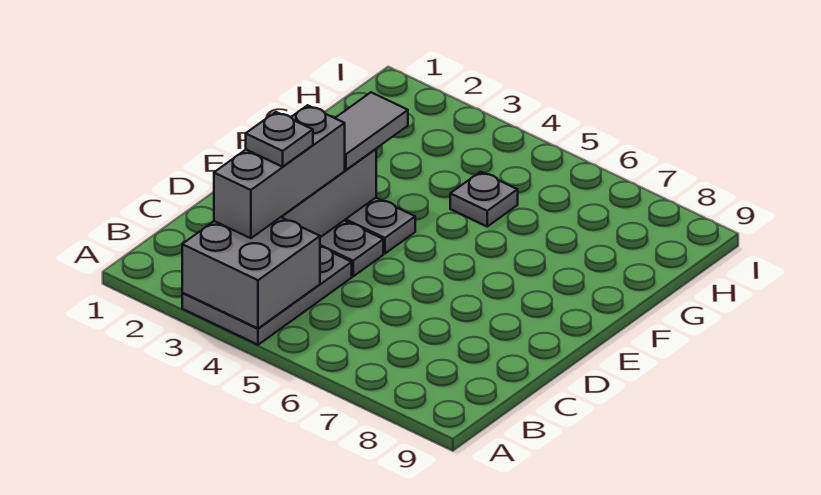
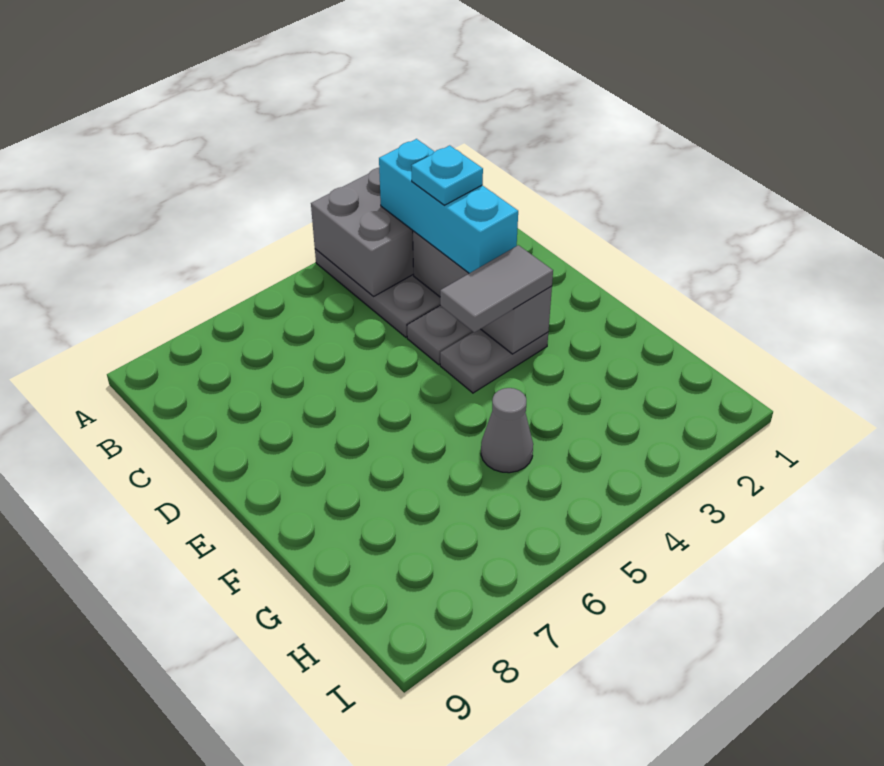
grey brick B3:D3 level 3 -> cyan brick B3:D3 level 3
grey plate C3 level 4 -> cyan plate C3 level 4
grey tile E3:F3 level 3 -> grey tile E3:E4 level 3
grey plate G5 level 1 -> grey cone G5 level 1

